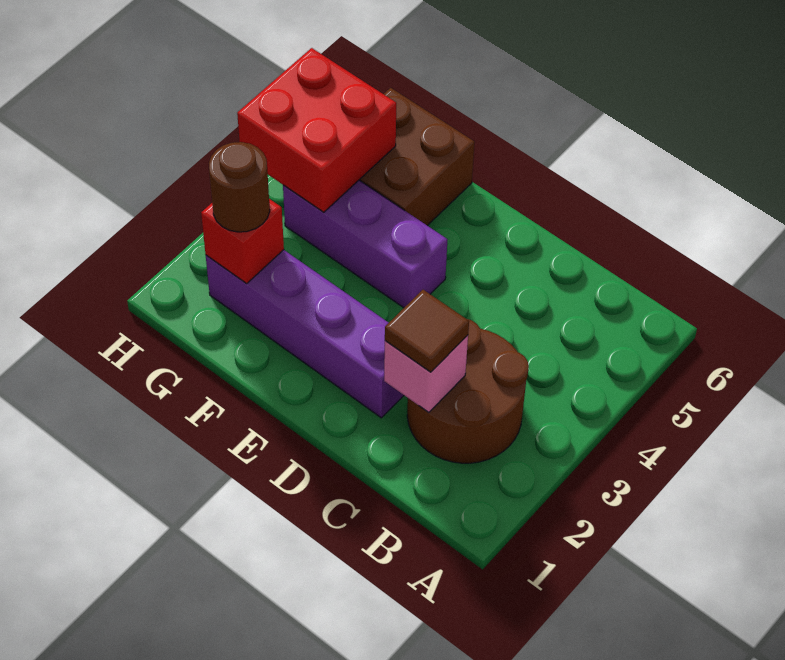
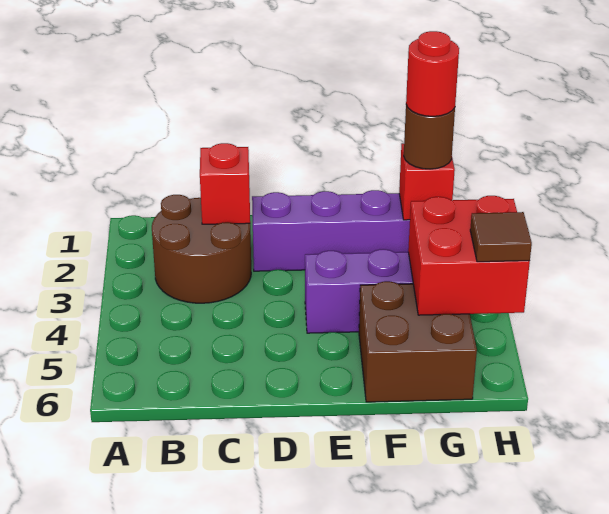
pink brick C2 level 2 -> red brick C2 level 2
brown tile C2 level 3 -> brown tile H5 level 3
none -> red round brick G2 level 4

